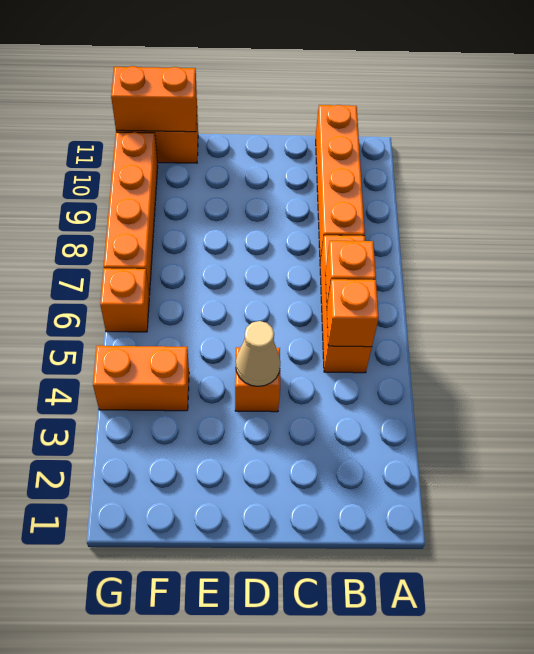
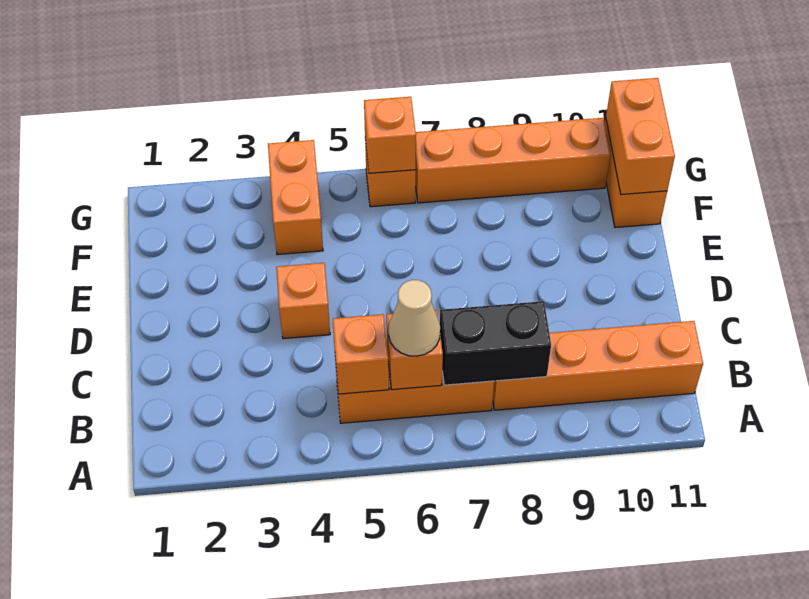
none -> black brick B7:B8 level 2
tan cone D4 level 2 -> tan cone B6 level 3
none -> orange brick G6 level 2

